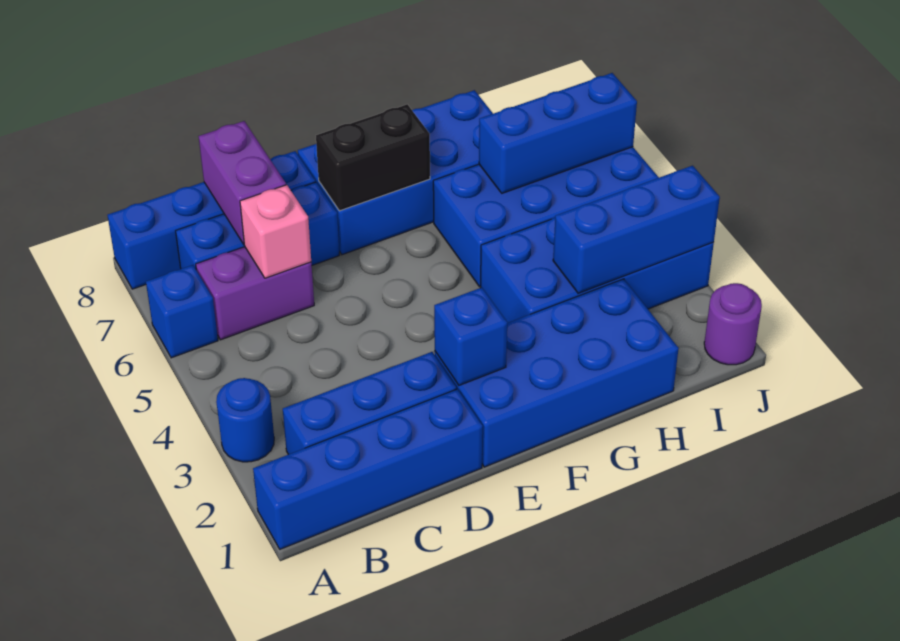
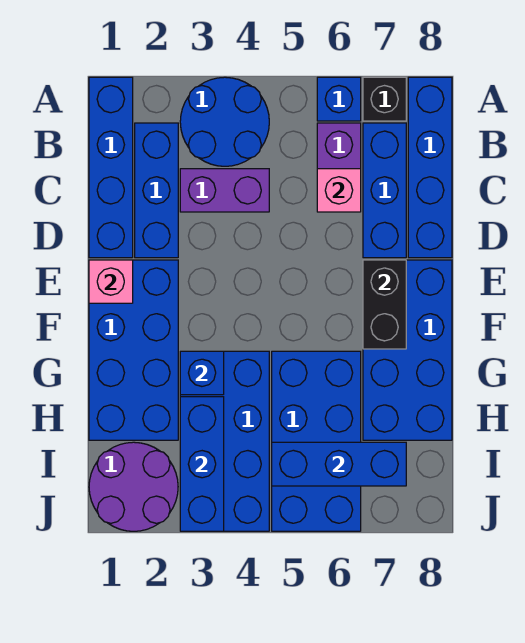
blue round brick A3 level 1 -> blue round brick A3:B4 level 1
none -> black brick A7 level 1
purple brick C7:C8 level 2 -> purple brick C3:C4 level 1
none -> pink brick E1 level 2
blue brick E2 level 2 -> blue brick G3 level 2
blue brick H6:J6 level 2 -> blue brick I5:I7 level 2
purple round brick J1 level 1 -> purple round brick I1:J2 level 1

